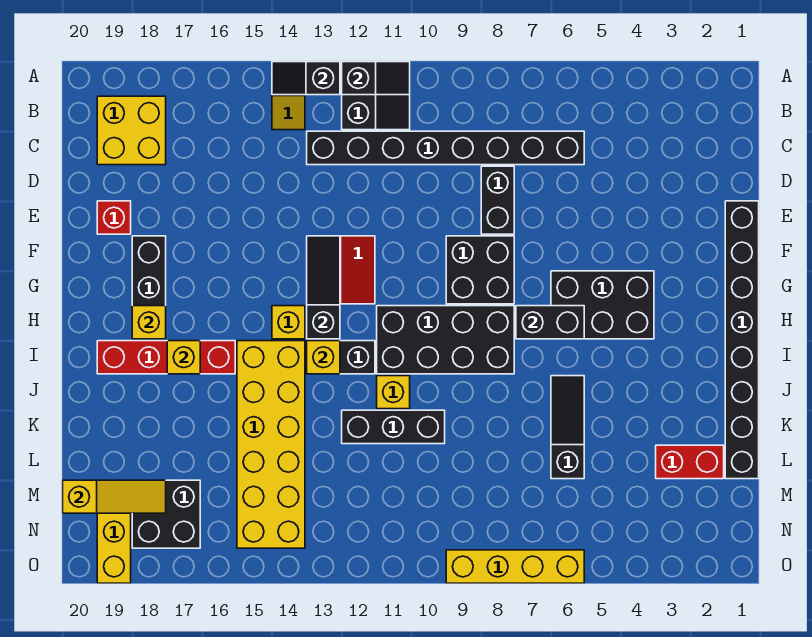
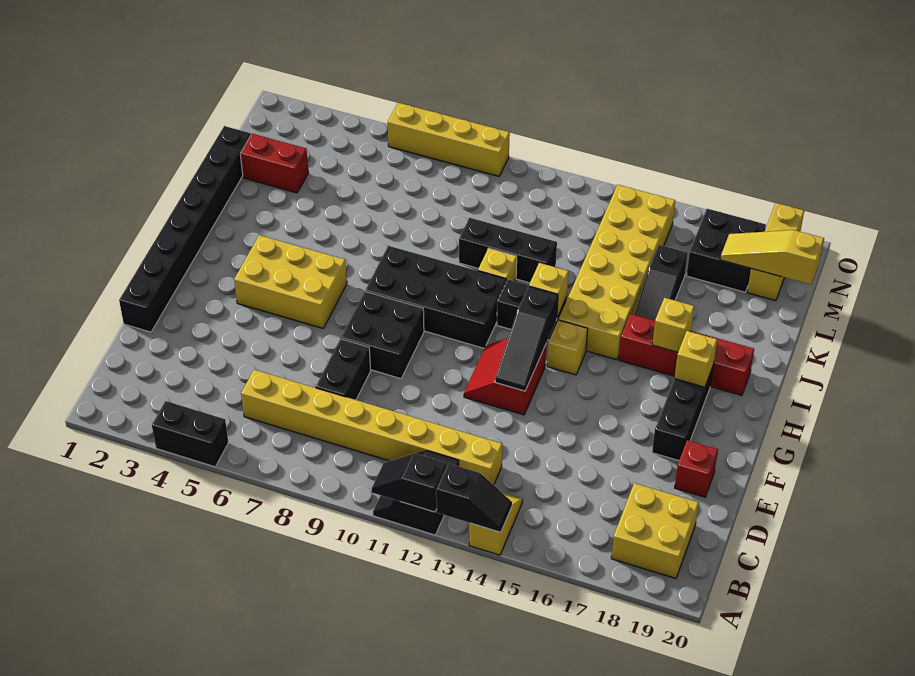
black brick C6:C13 level 1 -> yellow brick C6:C13 level 1
black brick G4:H6 level 1 -> yellow brick G4:H6 level 1
black brick H6:H7 level 2 -> black brick A4:A5 level 1
black slope J6:L6 level 1 top L -> black slope J16:L16 level 1 top L

